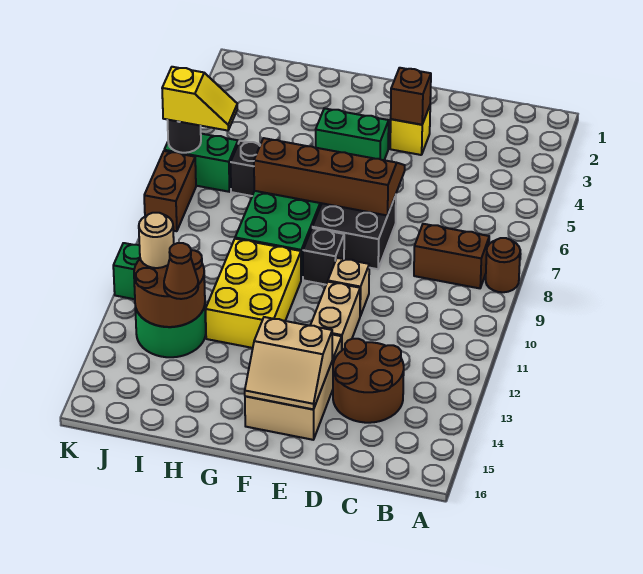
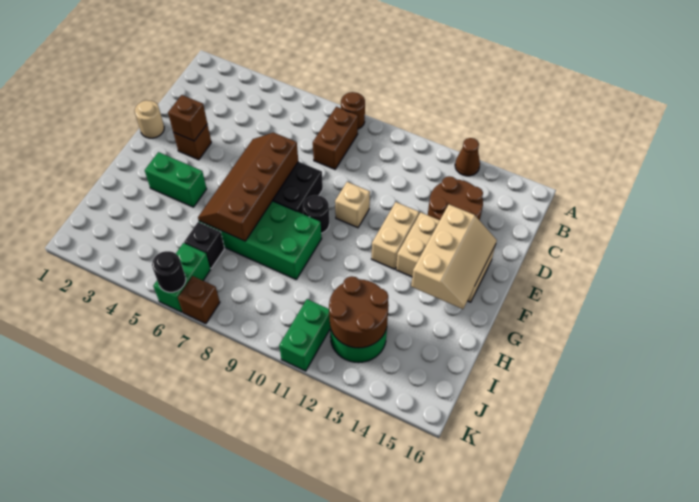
yellow brick E3 level 1 -> brown brick E3 level 1
tan brick E11:E12 level 1 -> tan brick E12:F12 level 1
tan slope E14:F15 level 2 top 14 -> tan slope E14:G15 level 2 top 14
green brick F4:G4 level 1 -> green brick G3:G4 level 1
black brick F9 level 1 -> black round brick F9 level 1
yellow brick G10:H12 level 1 -> none
brown cone I13 level 3 -> brown cone A13 level 1
yellow slope J6:K6 level 3 top K -> none
tan round brick J12 level 3 -> tan round brick E1 level 1
brown brick K7:K8 level 1 -> brown brick K7 level 1

